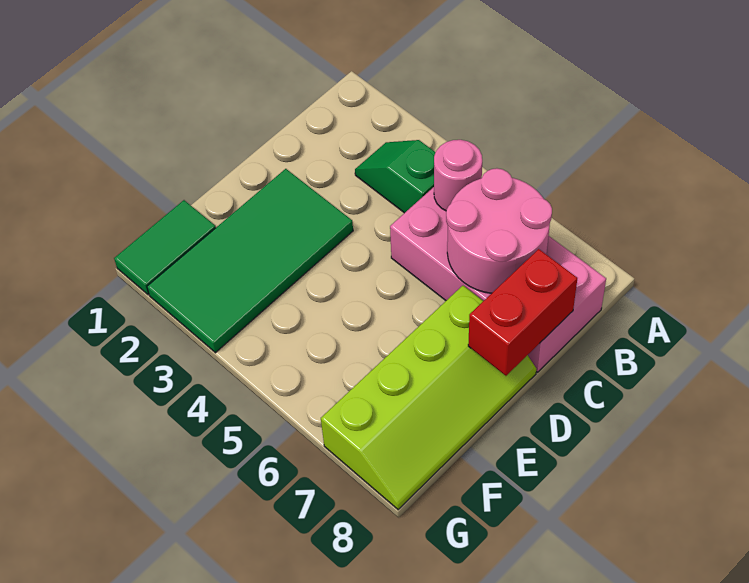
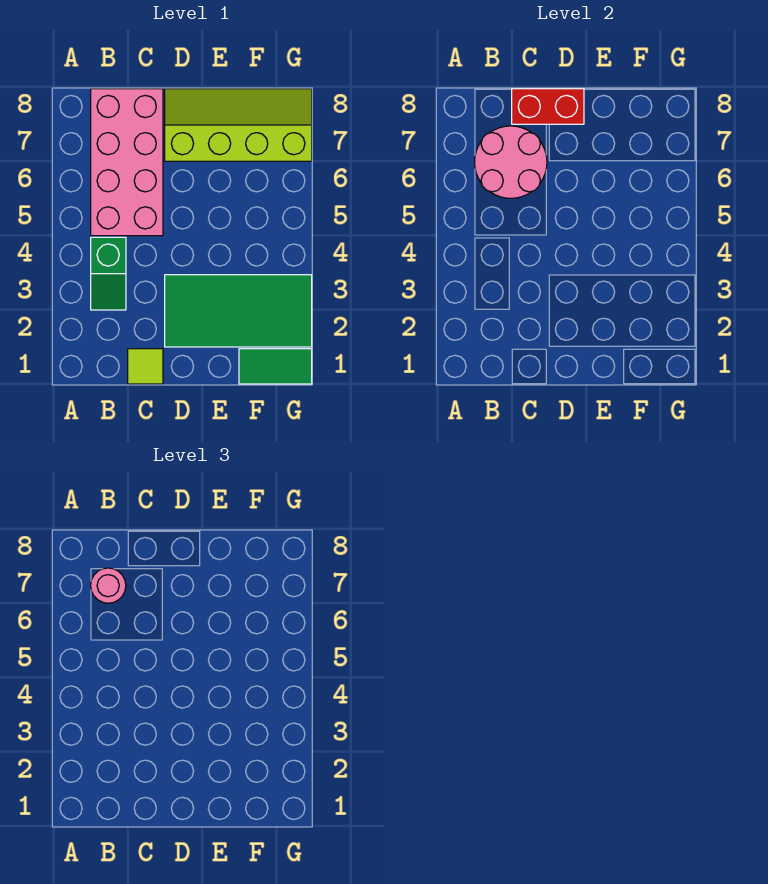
pink round brick B5 level 2 -> pink round brick B7 level 3
none -> lime tile C1 level 1

